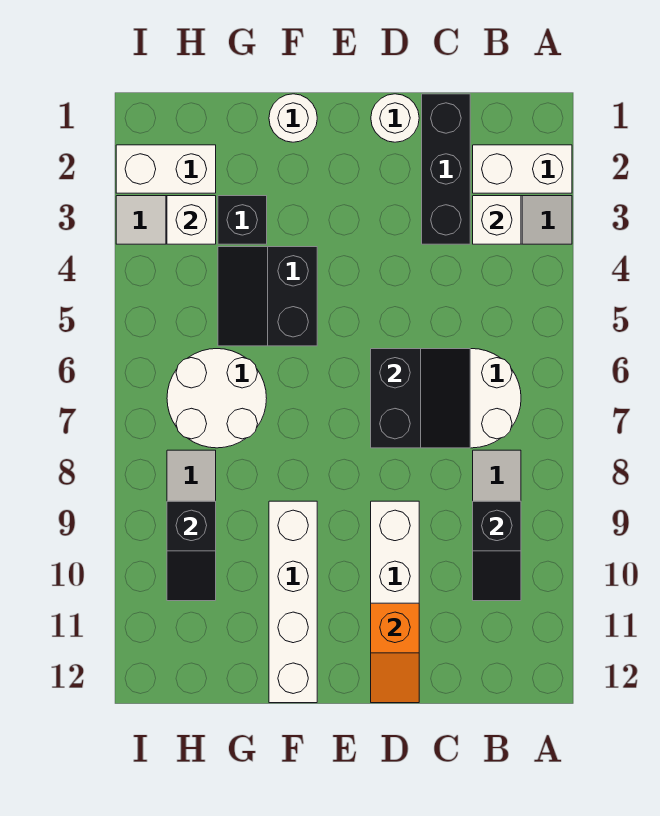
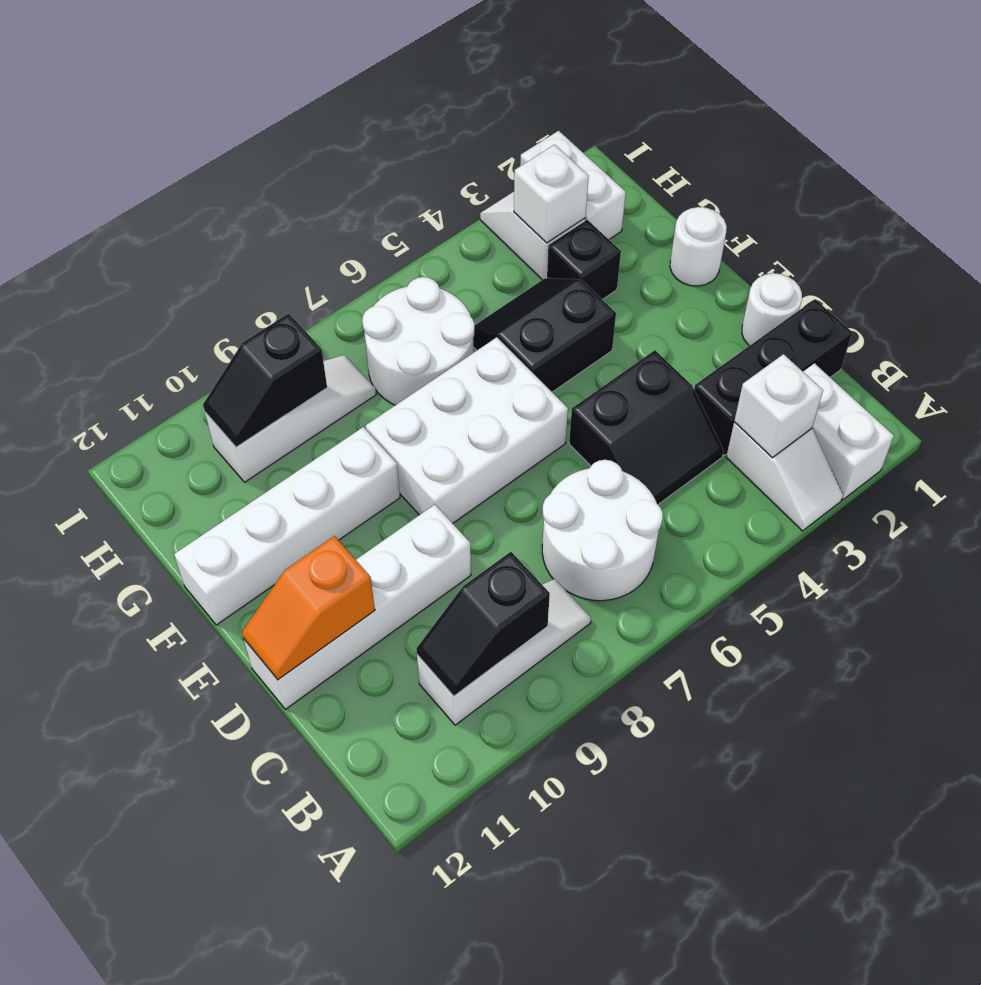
black slope C6:D7 level 2 top D -> black slope C4:D5 level 1 top D
none -> white brick E6:F8 level 1

